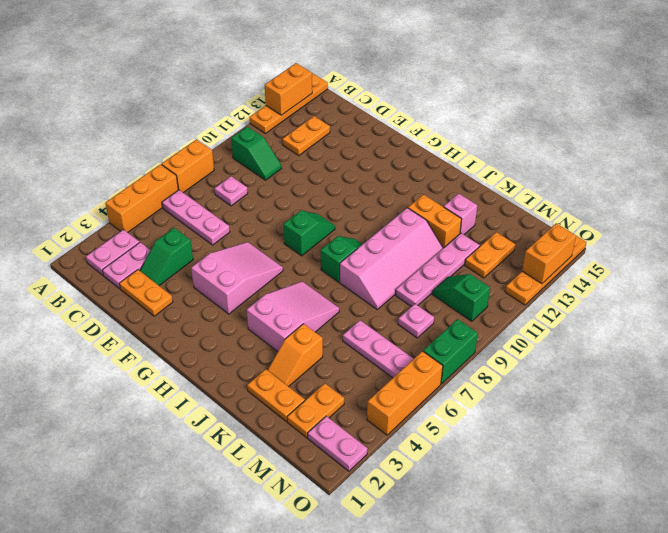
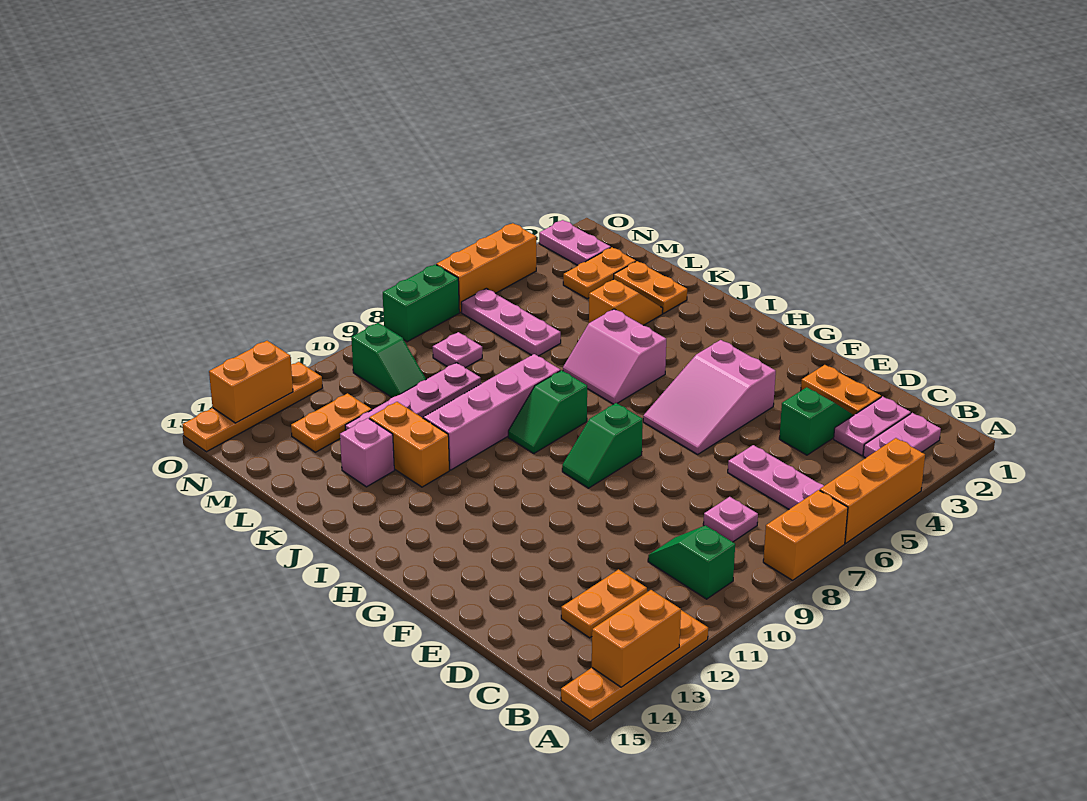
pink slope I4:J6 level 1 top 4 -> pink slope I5:J6 level 1 top 5

